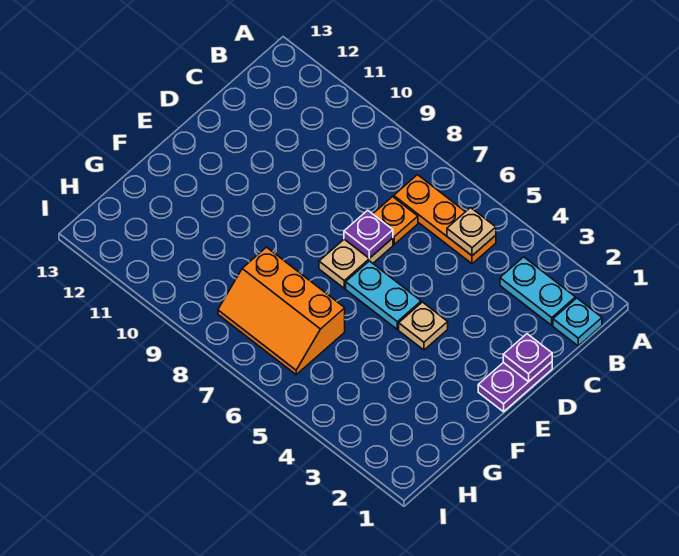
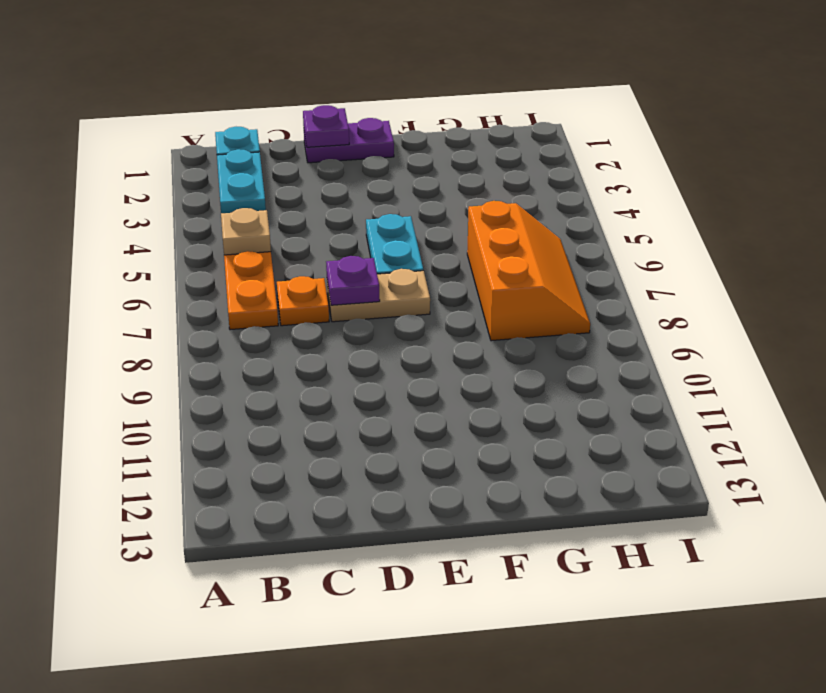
tan plate E4 level 1 -> none

